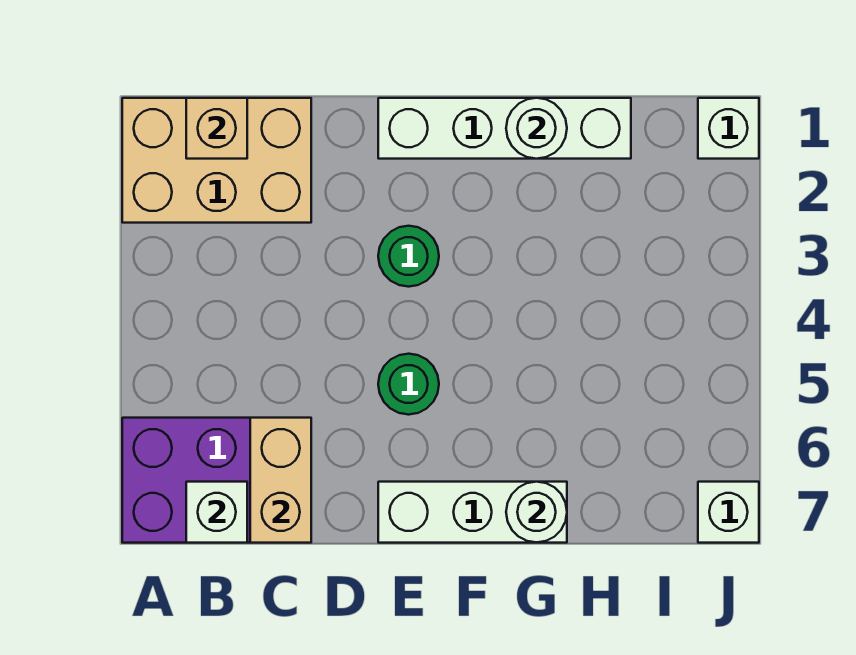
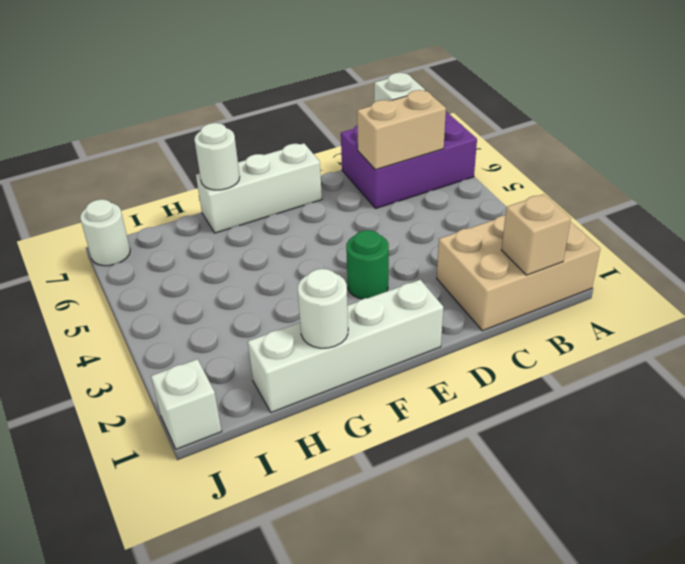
tan brick C6:C7 level 2 -> tan brick B6:C6 level 2
green round brick E5 level 1 -> none
white brick J7 level 1 -> white round brick J7 level 1

